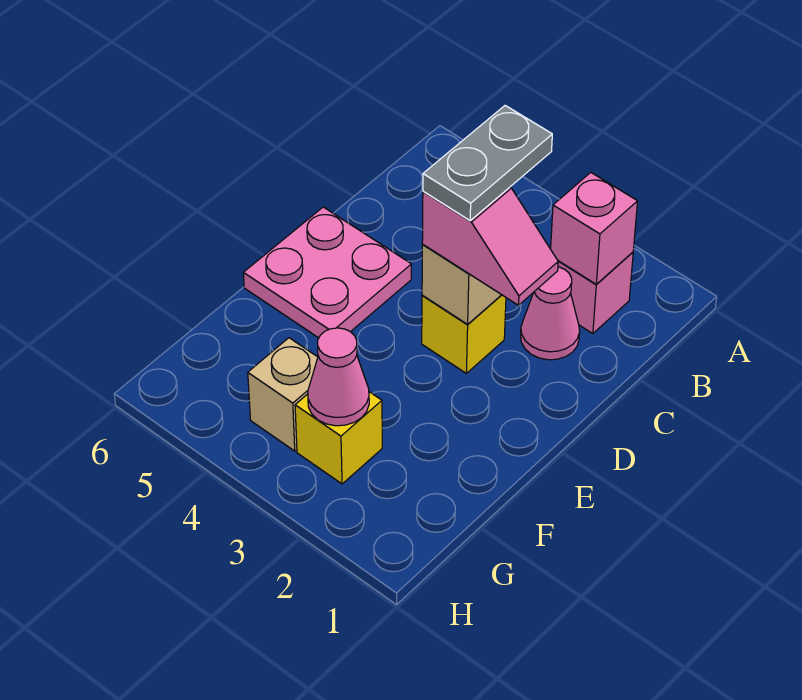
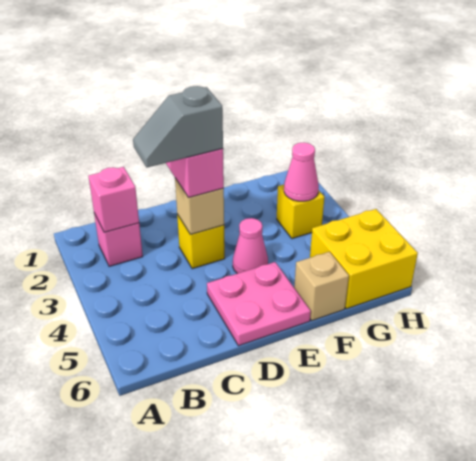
pink cone C2 level 1 -> pink cone E4 level 1
grey plate C3:D3 level 4 -> grey slope C3:D3 level 4 top D
tan brick G4 level 1 -> tan brick F6 level 1
none -> yellow brick G5:H6 level 1

